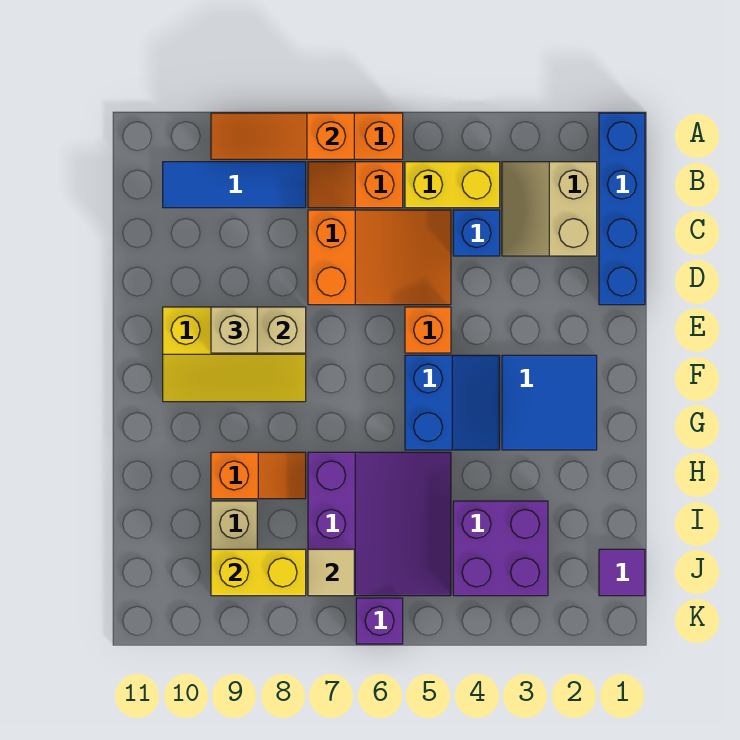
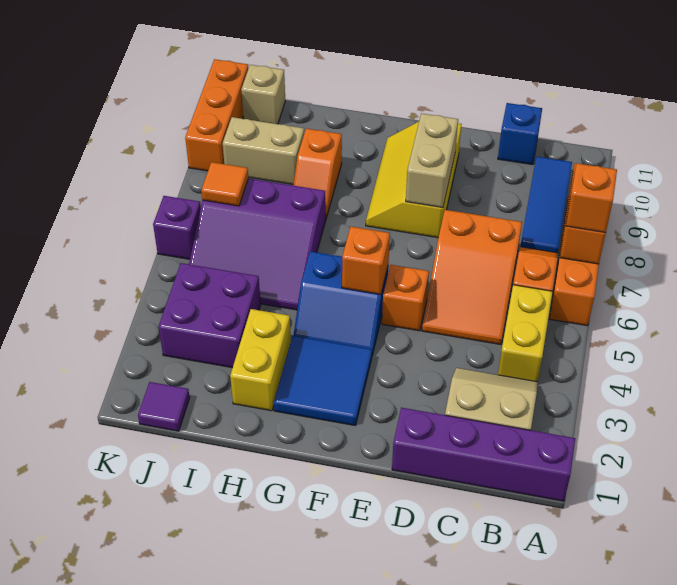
blue brick A1:D1 level 1 -> purple brick A1:D1 level 1
none -> orange brick A7 level 3
blue brick C4 level 1 -> blue brick C11 level 1
tan brick E9 level 3 -> tan brick J11 level 1
none -> orange brick F5 level 2
tan tile J7 level 2 -> orange tile J7 level 2
yellow brick J8:J9 level 2 -> yellow brick H2:H3 level 1
none -> orange brick K9:K11 level 1

